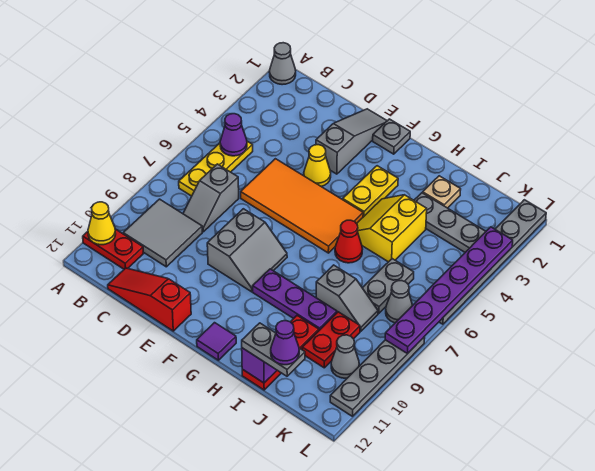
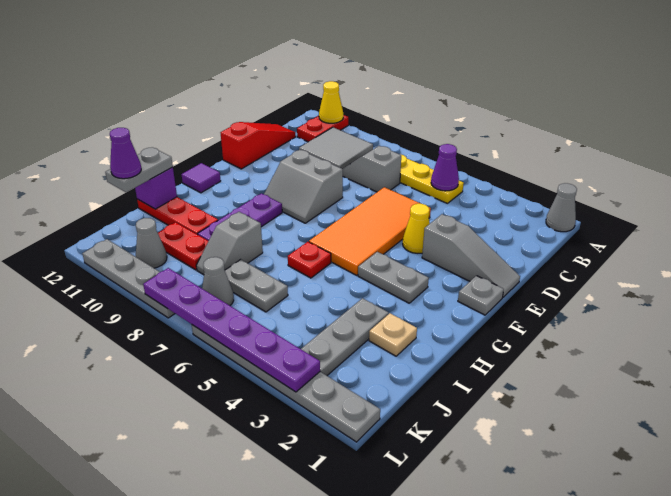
yellow plate G3:G4 level 1 -> grey plate G3:G4 level 1
yellow slope H4:I5 level 1 top I -> none
red cone H6 level 1 -> red plate H6 level 1

